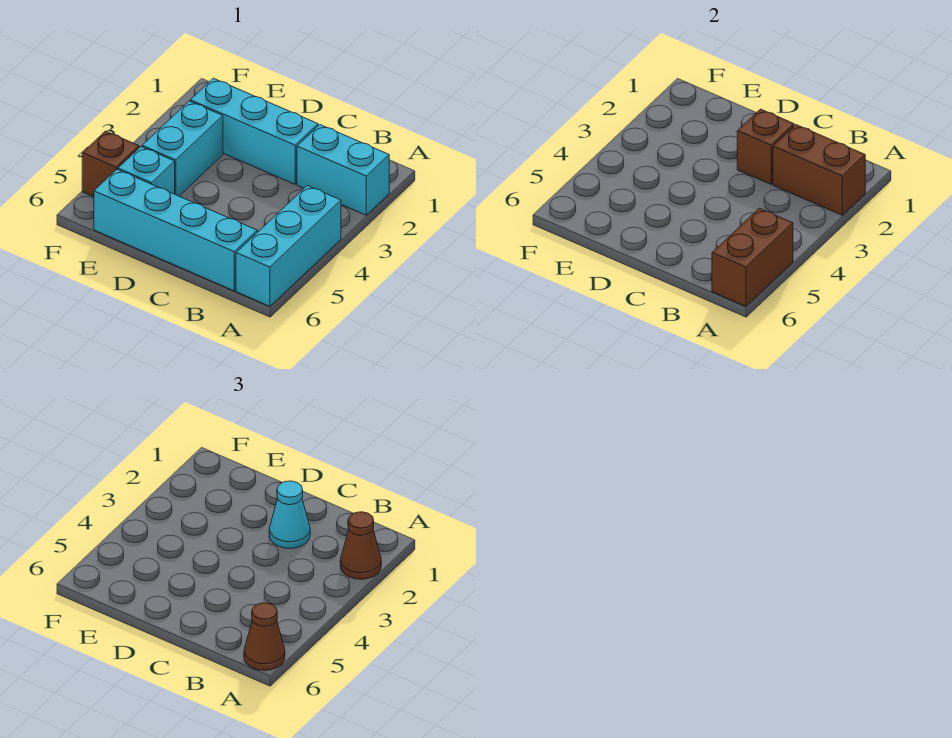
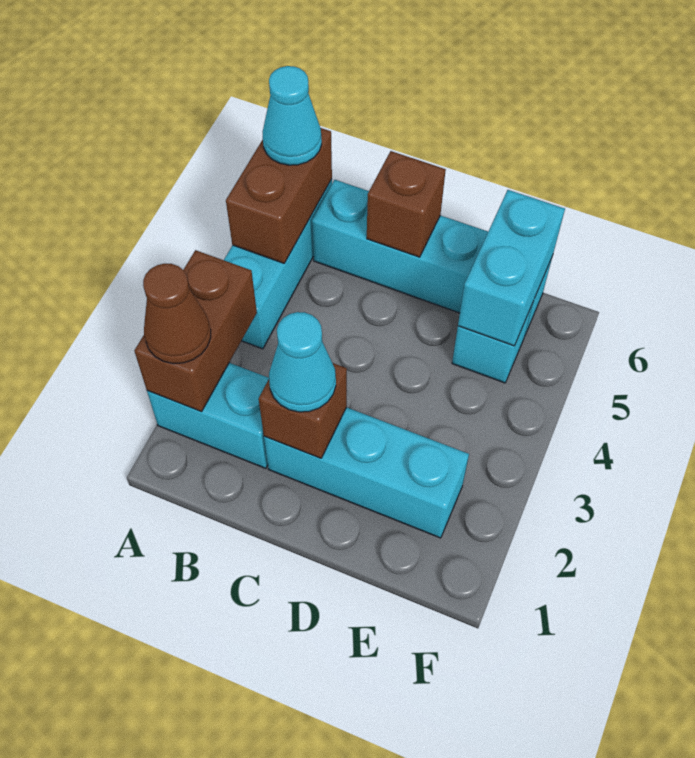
brown brick A2:B2 level 2 -> brown brick A2:A3 level 2
brown cone A6 level 3 -> cyan cone A6 level 3
cyan brick E3:E4 level 1 -> cyan brick E5:E6 level 2
brown brick F5 level 1 -> brown brick C6 level 2

